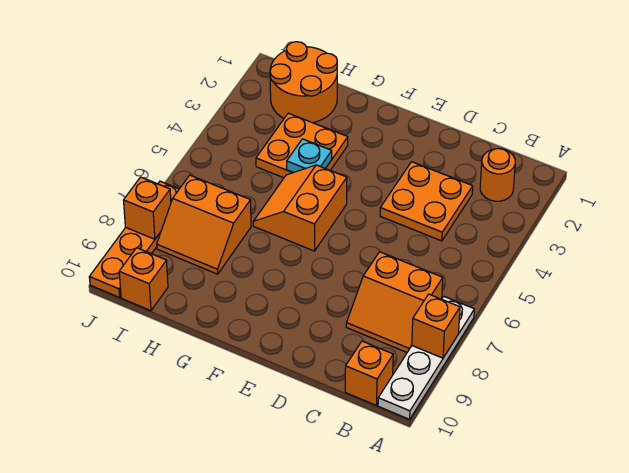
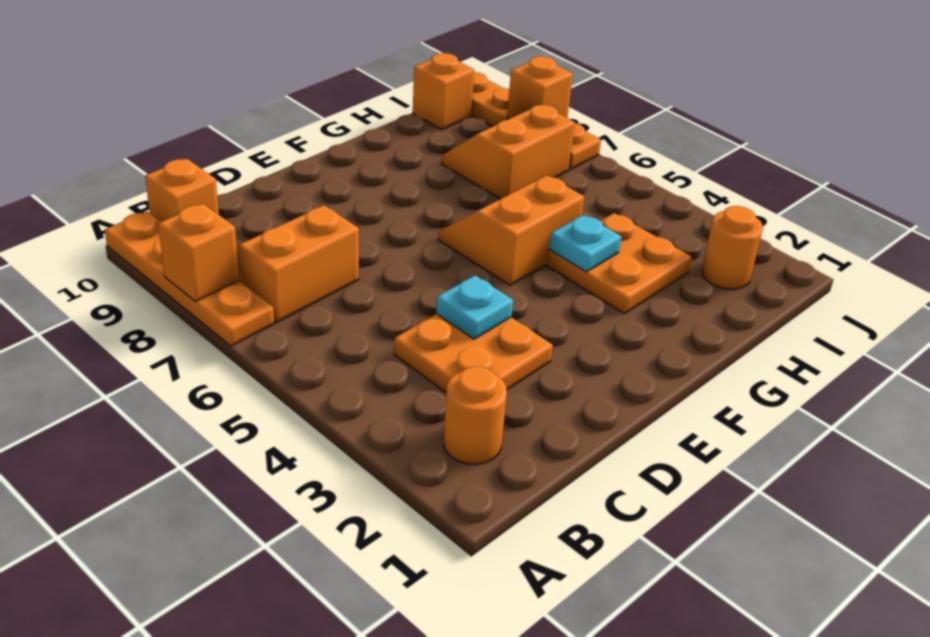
white plate A7:A10 level 1 -> orange plate A7:A10 level 1
none -> cyan plate D4 level 2
orange slope F5:G6 level 1 top F -> orange slope F5:G6 level 1 top 5
orange round brick H1:I2 level 1 -> orange round brick I2 level 1

